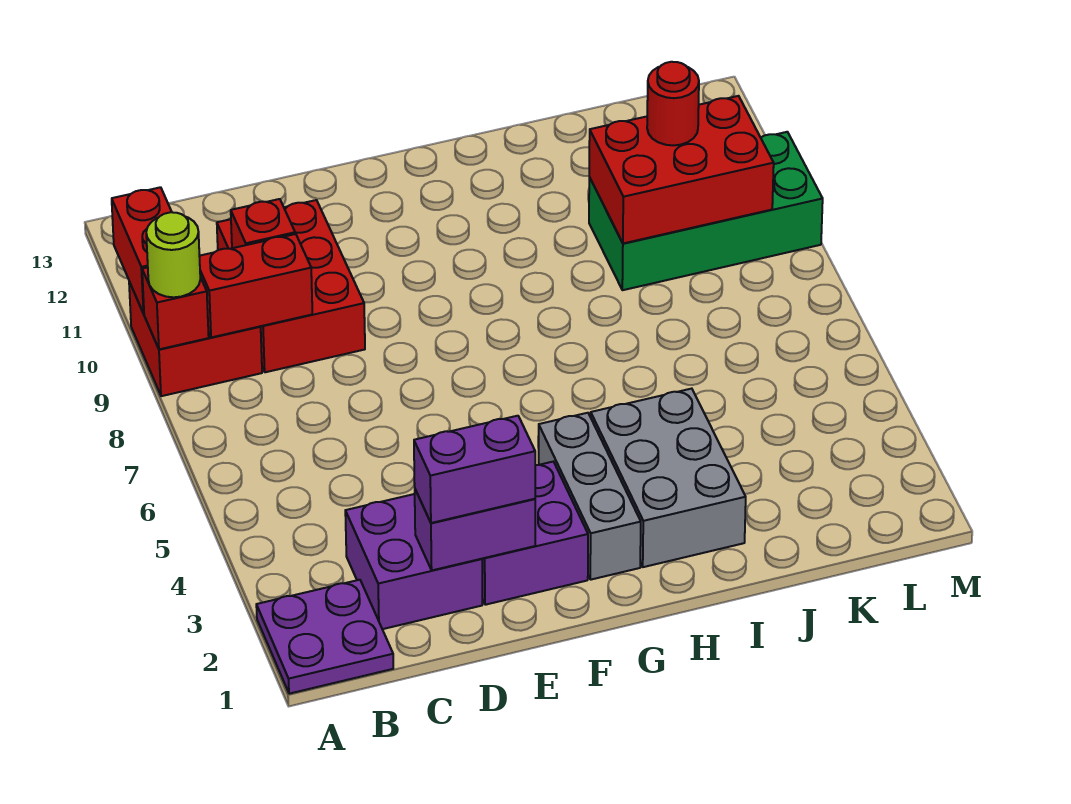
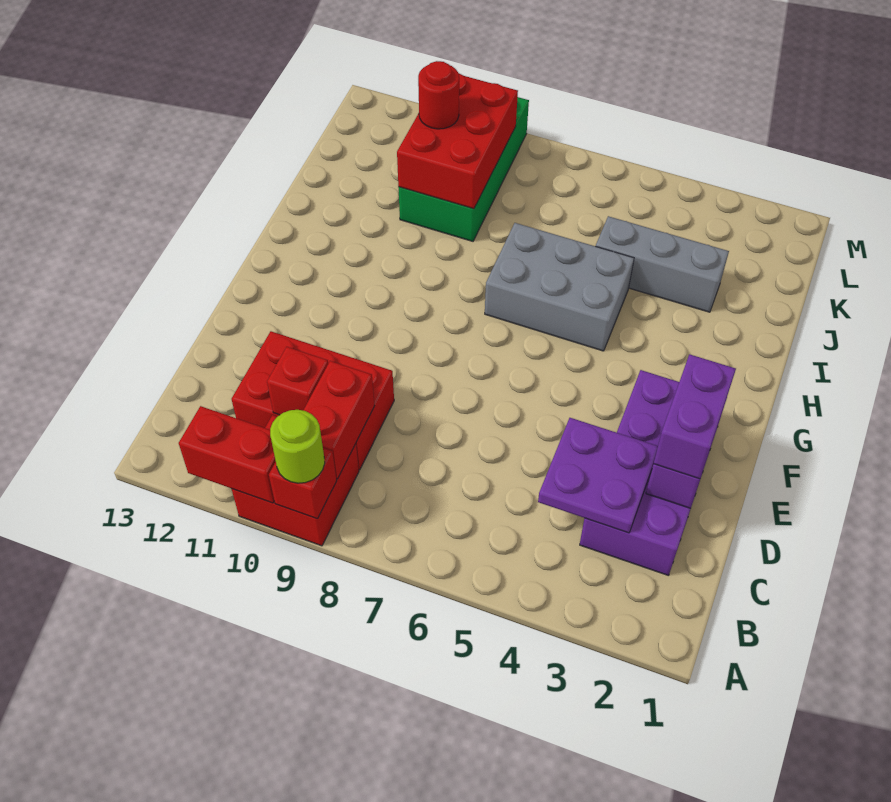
purple plate A1:B2 level 1 -> purple plate C3:D4 level 2
grey brick G2:G4 level 1 -> grey brick J3:J5 level 1
grey brick H2:I4 level 1 -> grey brick H5:I7 level 1

